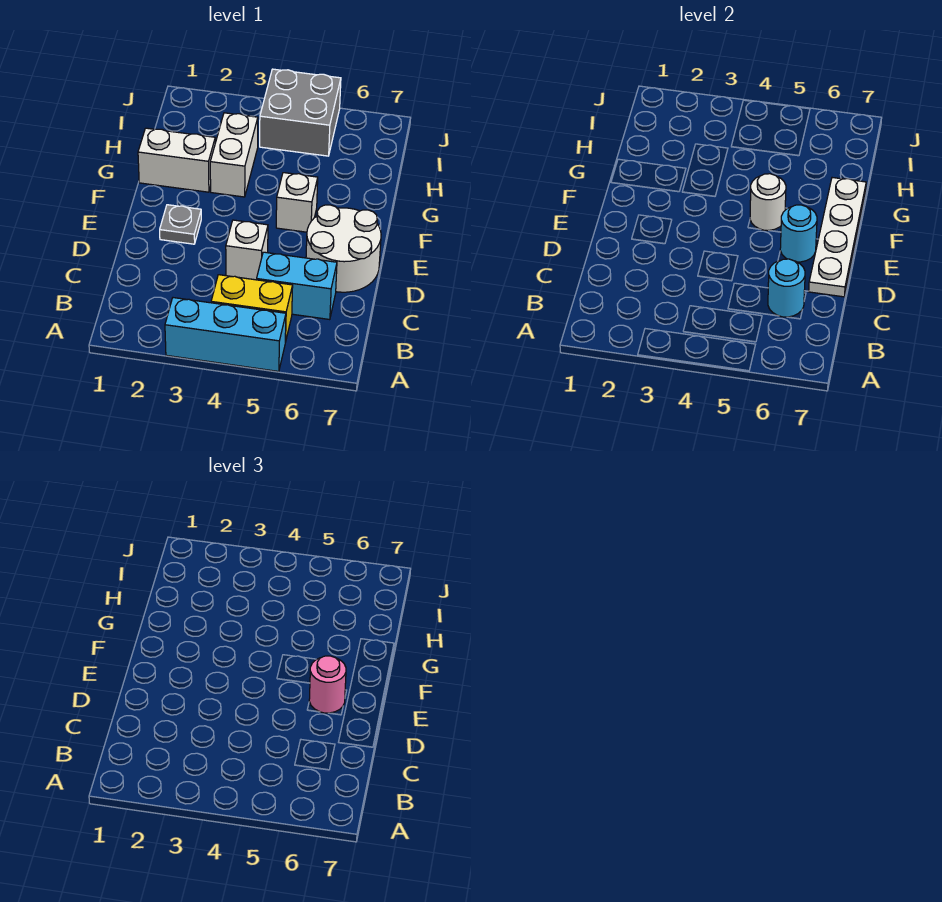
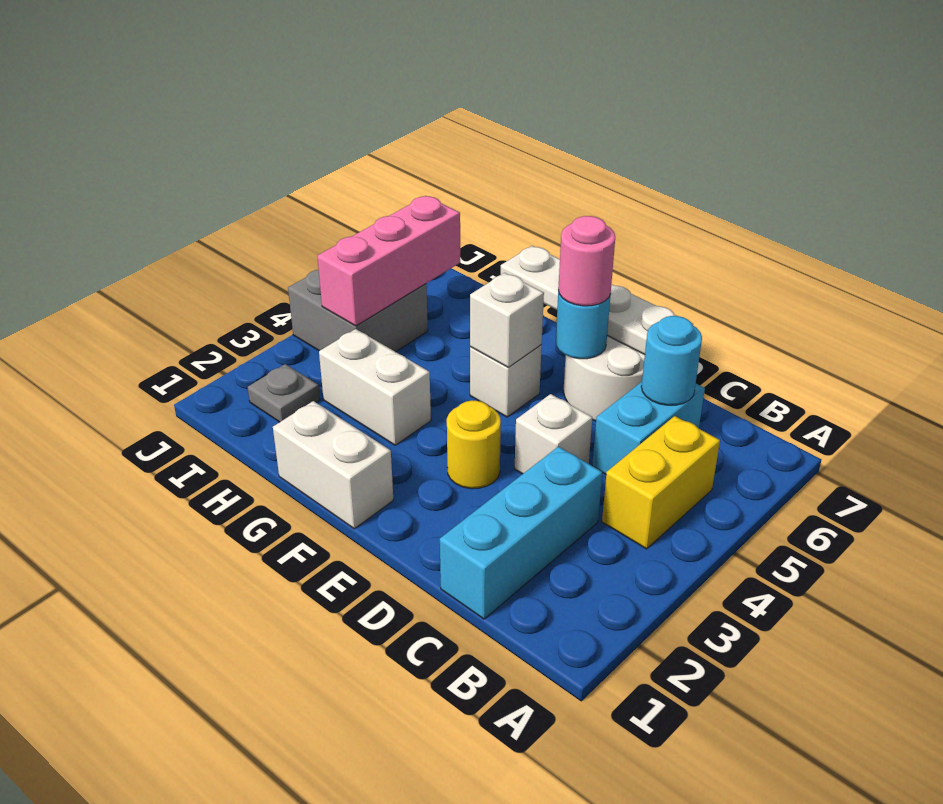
cyan brick A3:A5 level 1 -> cyan brick C1:C3 level 1
grey plate E2 level 1 -> grey plate I2 level 1
none -> yellow round brick E3 level 1
white round brick F5 level 2 -> white brick F5 level 2
white brick G1:G2 level 1 -> white brick F1:G1 level 1
none -> pink brick I4:I6 level 2

